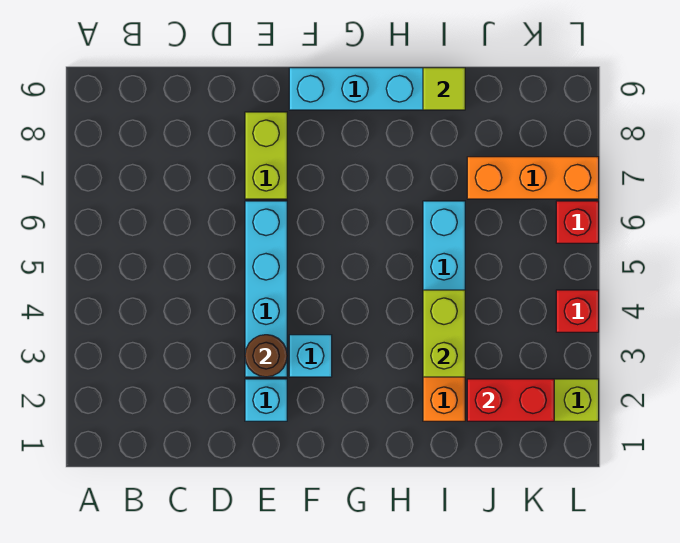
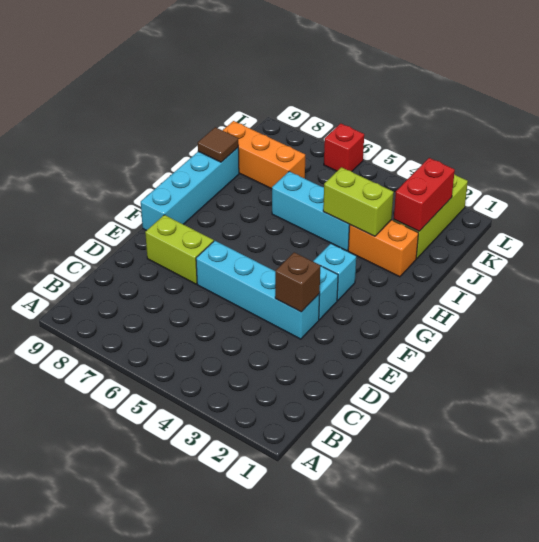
cyan brick E2 level 1 -> cyan brick G3 level 1
brown round brick E3 level 2 -> brown brick E3 level 2
lime tile I9 level 2 -> brown tile I9 level 2
orange brick J7:L7 level 1 -> orange brick J7:J9 level 1
red brick L4 level 1 -> none

